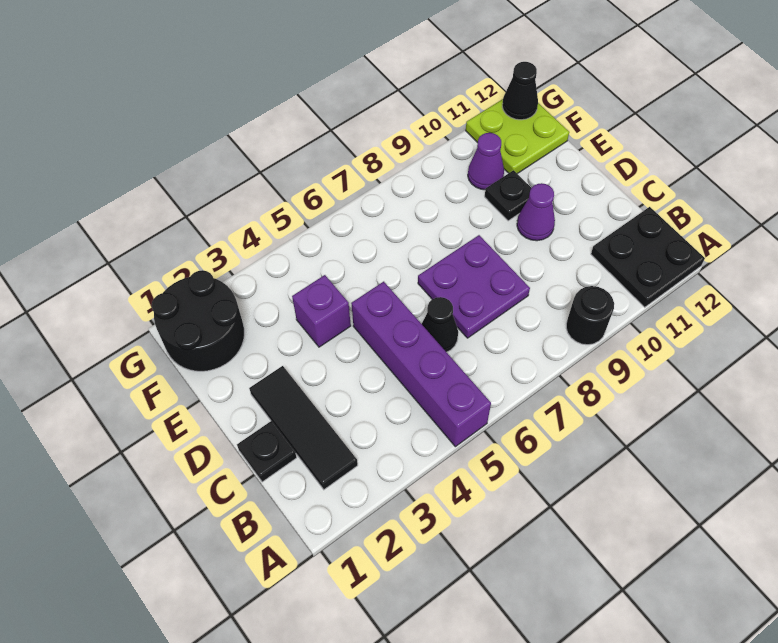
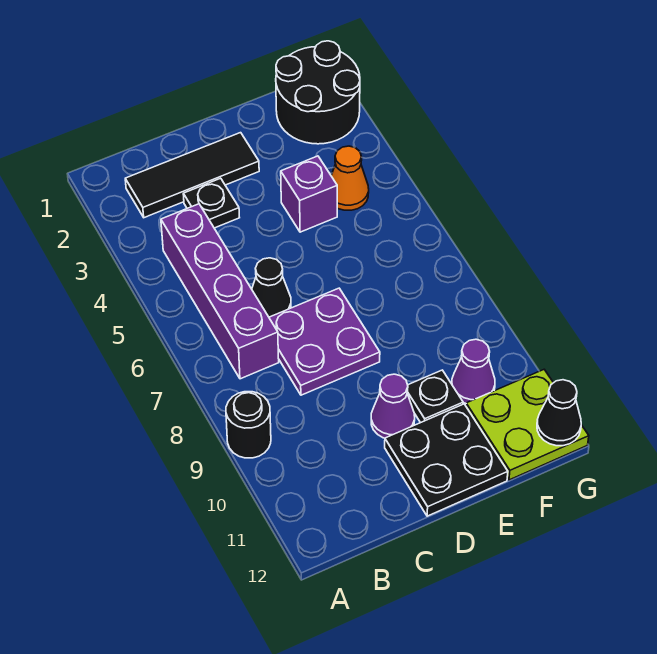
purple brick A5:D5 level 1 -> purple brick B4:B7 level 1
black plate A11:B12 level 1 -> black plate D11:E12 level 1
black plate C1 level 1 -> black plate C3 level 1
none -> orange cone F4 level 1

